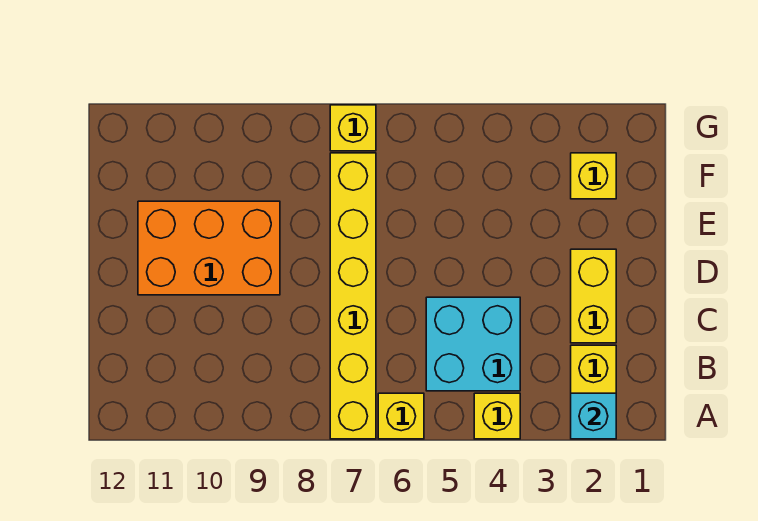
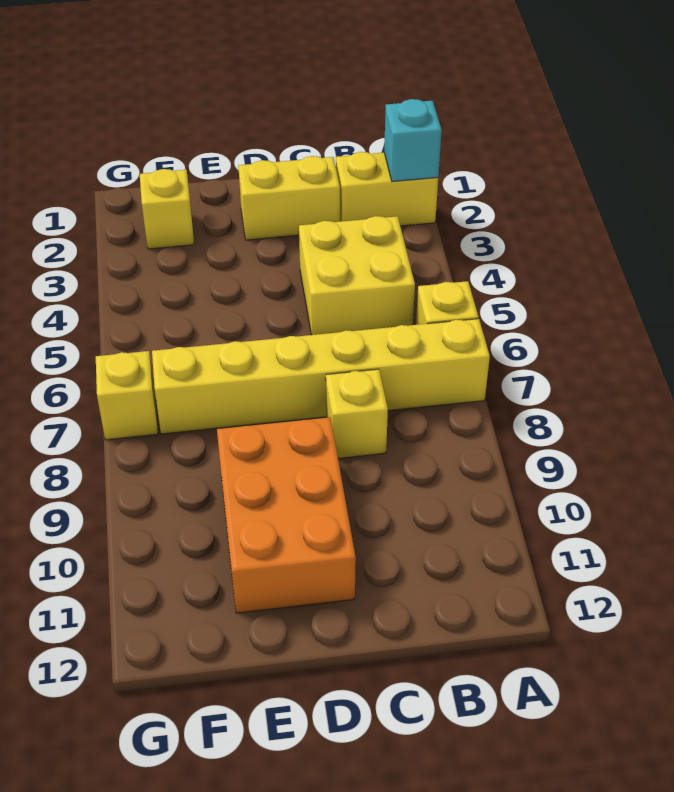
yellow brick A4 level 1 -> yellow brick C8 level 1
cyan brick B4:C5 level 1 -> yellow brick B4:C5 level 1

